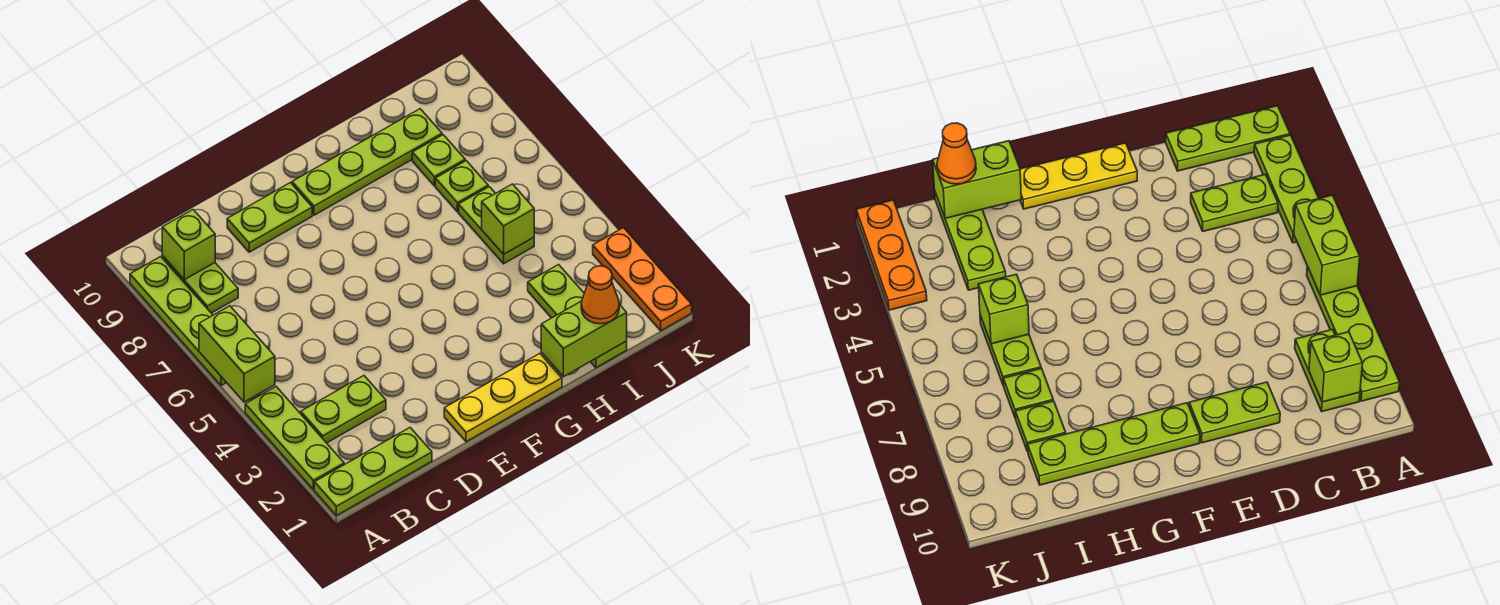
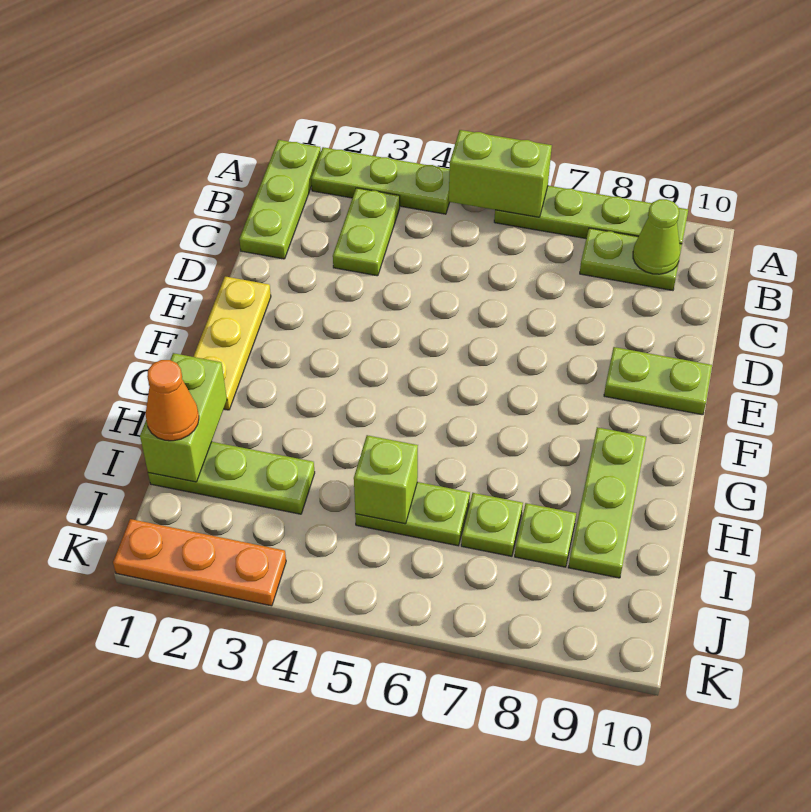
lime brick B9 level 2 -> lime cone B9 level 2
lime plate D9:E9 level 1 -> lime plate E9:E10 level 1
lime plate F9:I9 level 1 -> lime plate G9:I9 level 1

